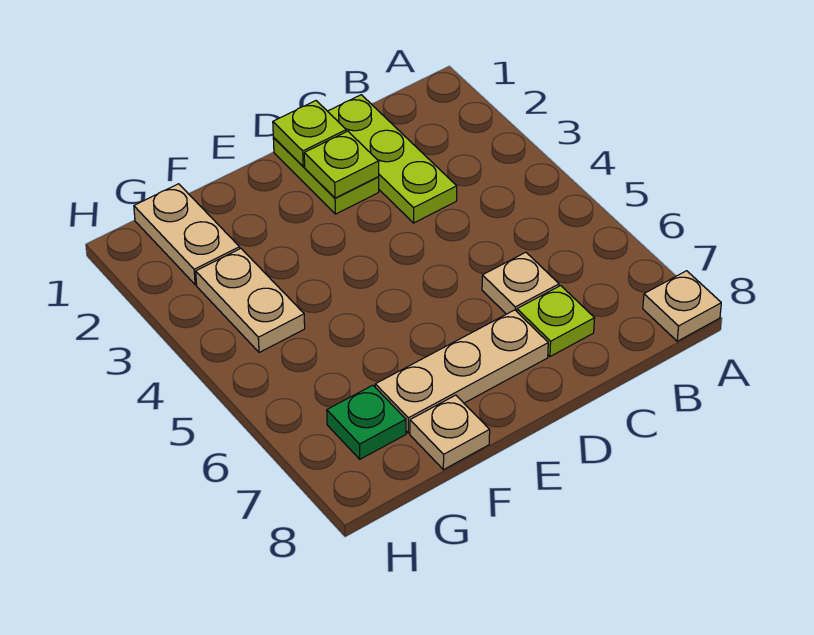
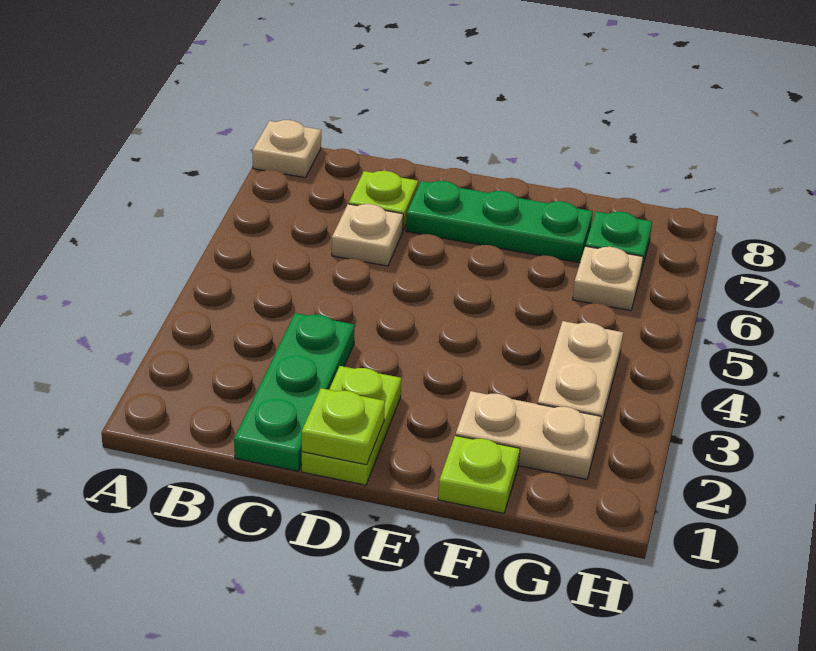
lime plate C1:C3 level 1 -> green plate C1:C3 level 1
lime plate D2 level 2 -> lime plate F1 level 1
tan plate D7:F7 level 1 -> green plate D7:F7 level 1
tan plate F8 level 1 -> tan plate G6 level 1
tan plate G1:G2 level 1 -> tan plate F2:G2 level 1

